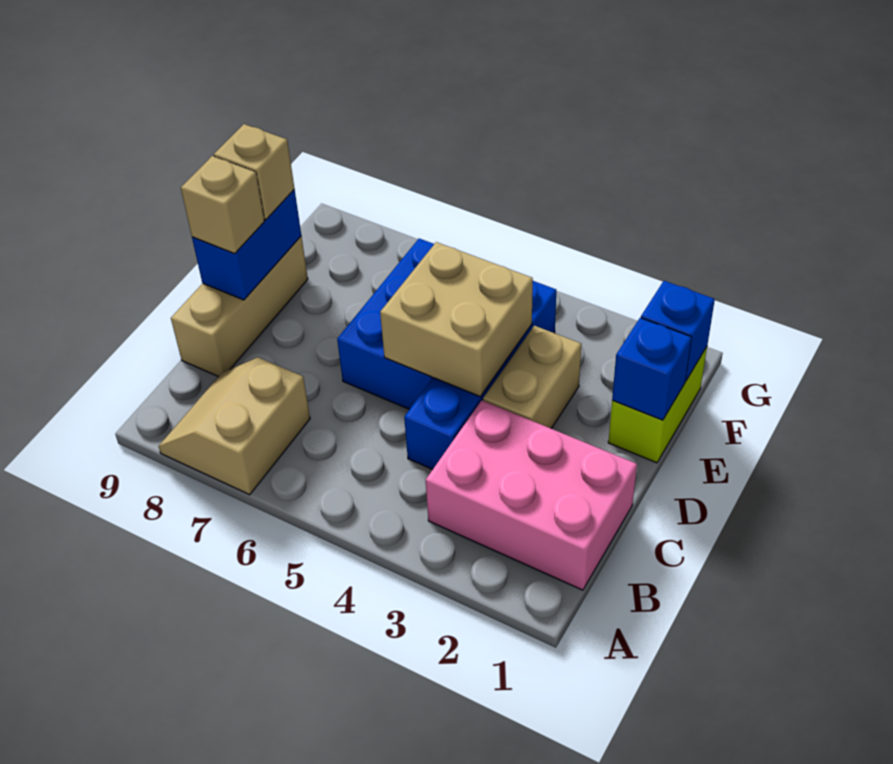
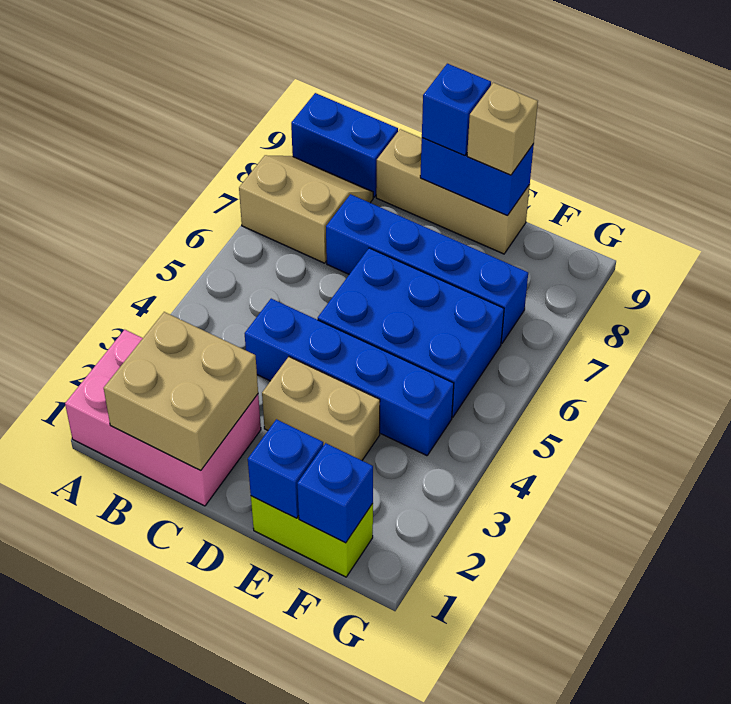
none -> blue brick A9:B9 level 1
pink brick B1:C3 level 1 -> pink brick A1:C2 level 1
none -> blue brick C7:F7 level 1
tan brick D4:E5 level 2 -> tan brick B1:C2 level 2
tan brick D9 level 3 -> blue brick D9 level 3

